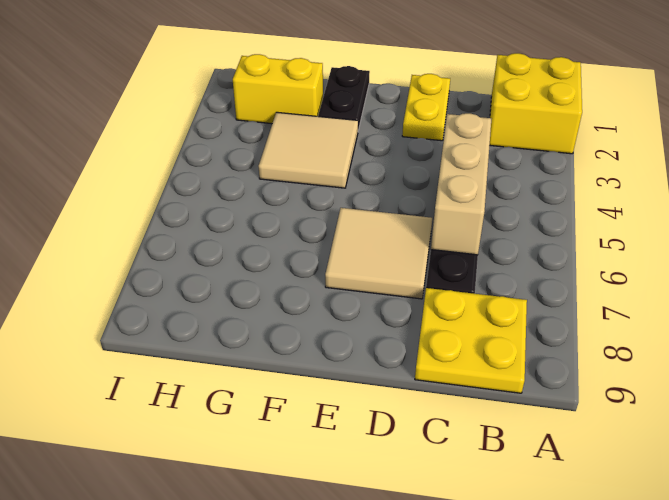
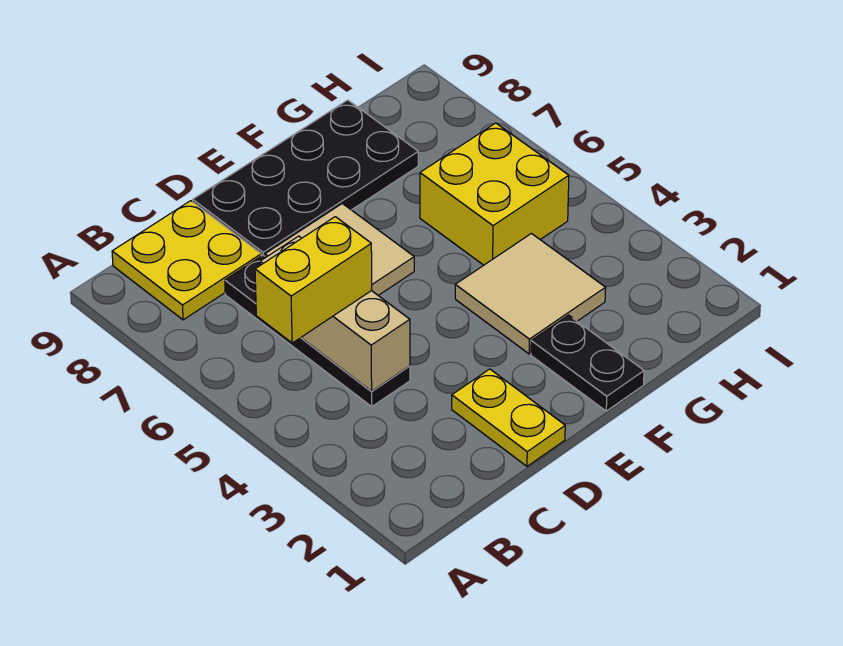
yellow brick A1:B2 level 1 -> yellow brick G5:H6 level 1
none -> black plate D8:G9 level 1
yellow brick G2:H2 level 1 -> yellow brick B5:C5 level 3

